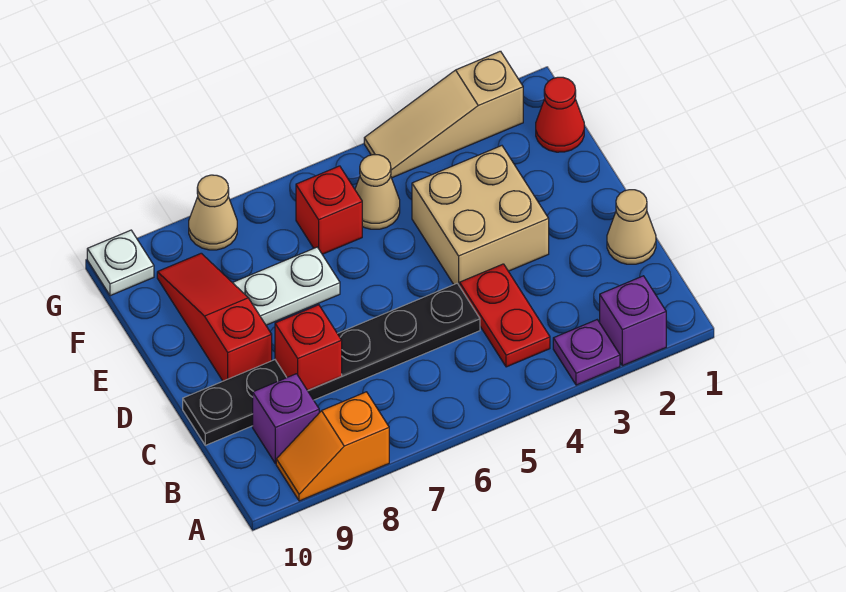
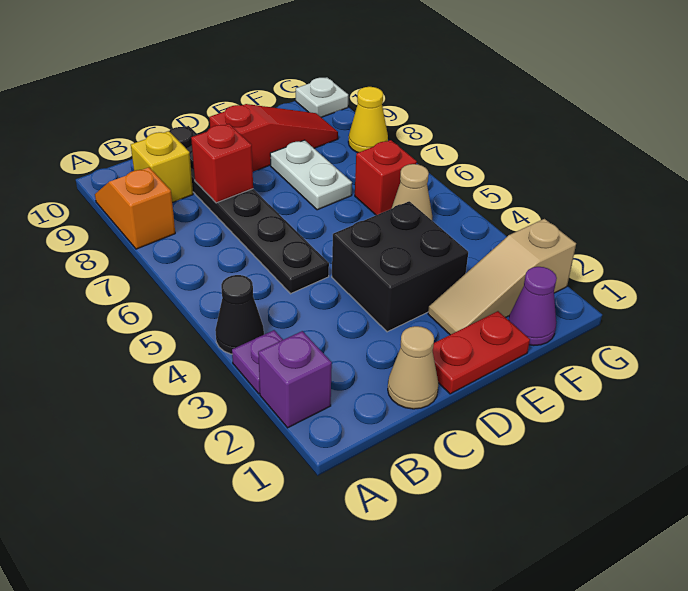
none -> black cone A4 level 1
red plate B4:C4 level 1 -> red plate D1:E1 level 1
purple brick B9 level 1 -> yellow brick B9 level 1
tan brick D3:E4 level 1 -> black brick D3:E4 level 1
red cone F1 level 1 -> purple cone F1 level 1
tan slope G2:G4 level 1 top 2 -> tan slope E2:G2 level 1 top G
tan cone G8 level 1 -> yellow cone G8 level 1

